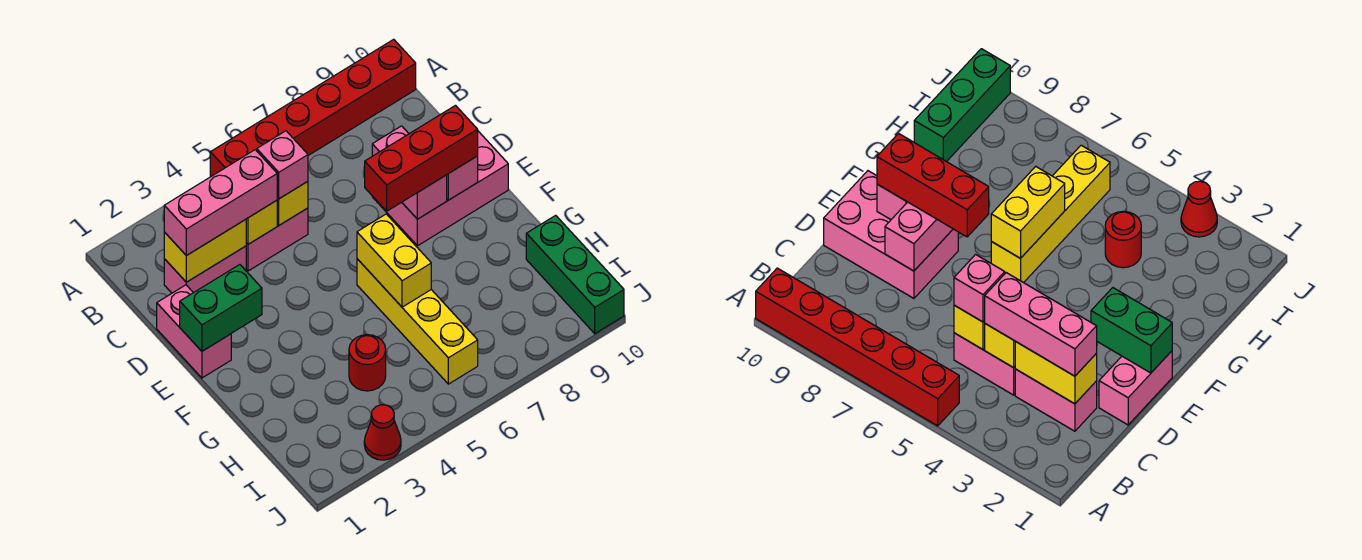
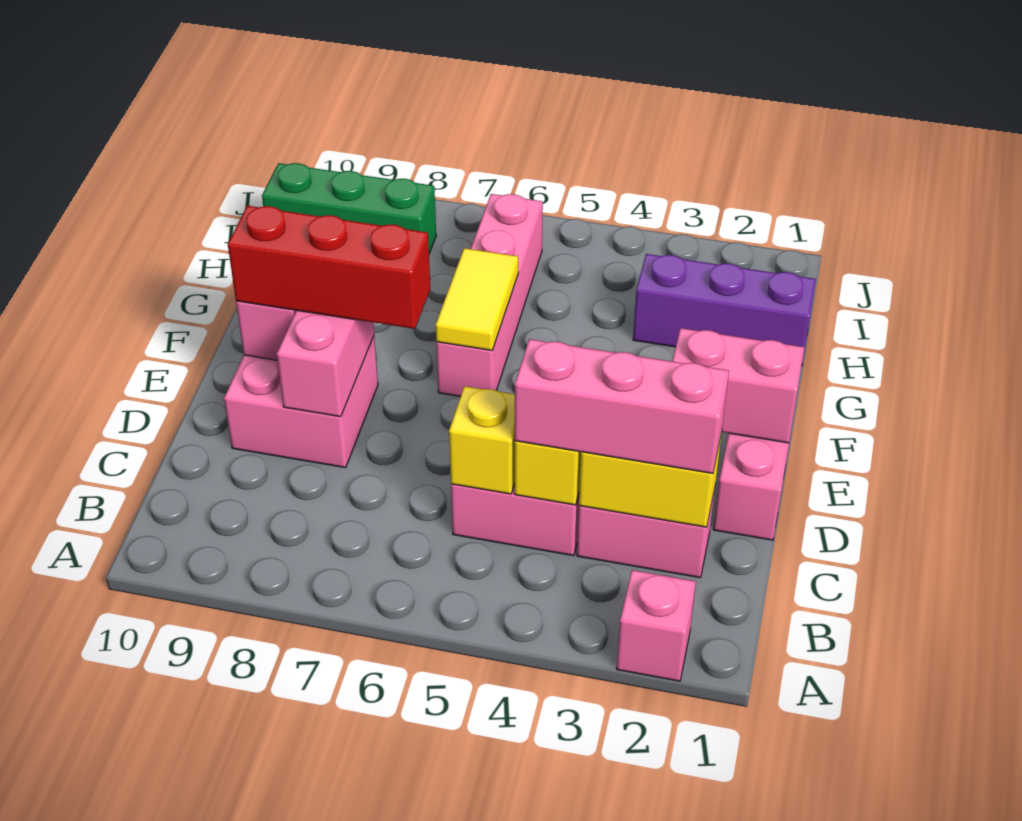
red brick A5:A10 level 1 -> none
pink brick C5 level 3 -> pink brick A2 level 1
pink brick D8:E10 level 1 -> pink brick D8:E9 level 1
green brick E1:E2 level 2 -> pink brick E1:E2 level 2
yellow brick F6:I6 level 1 -> pink brick F6:I6 level 1
yellow brick F6:G6 level 2 -> yellow tile F6:G6 level 2
none -> purple brick H1:H3 level 1
red round brick H4 level 1 -> none
green brick H10:J10 level 1 -> green brick I8:I10 level 1
red cone J3 level 1 -> none

